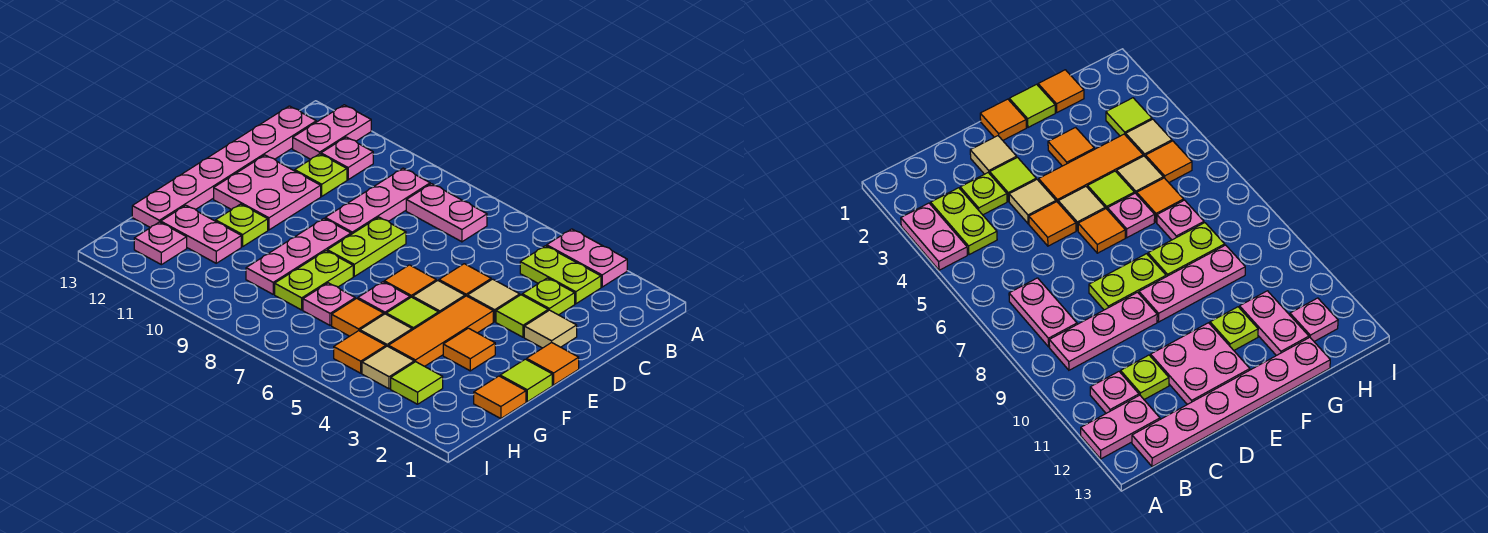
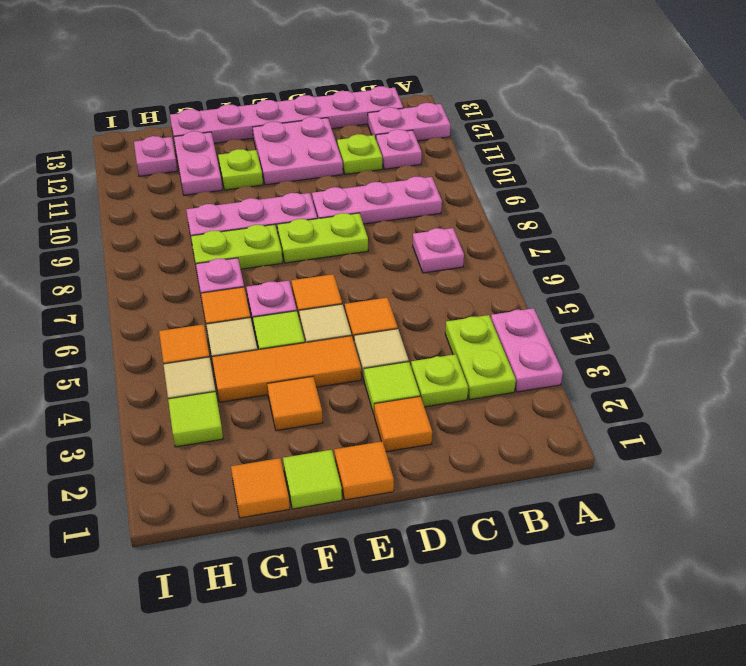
pink plate B7:B8 level 1 -> pink plate B7 level 1
tan tile D2 level 1 -> orange tile D2 level 1

